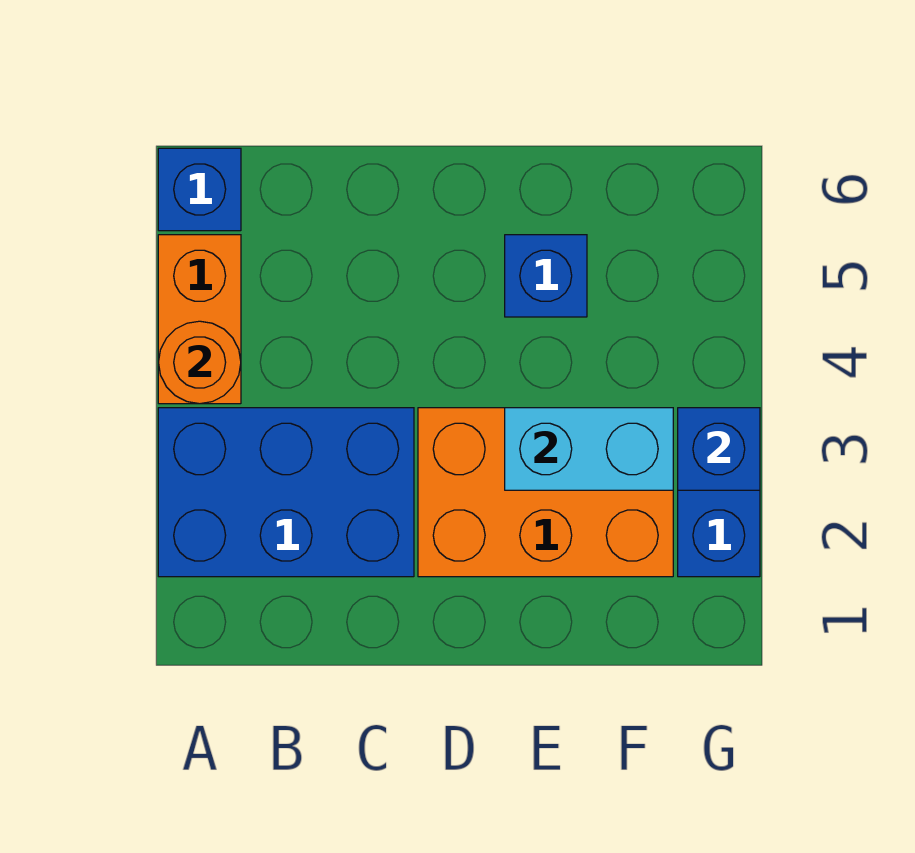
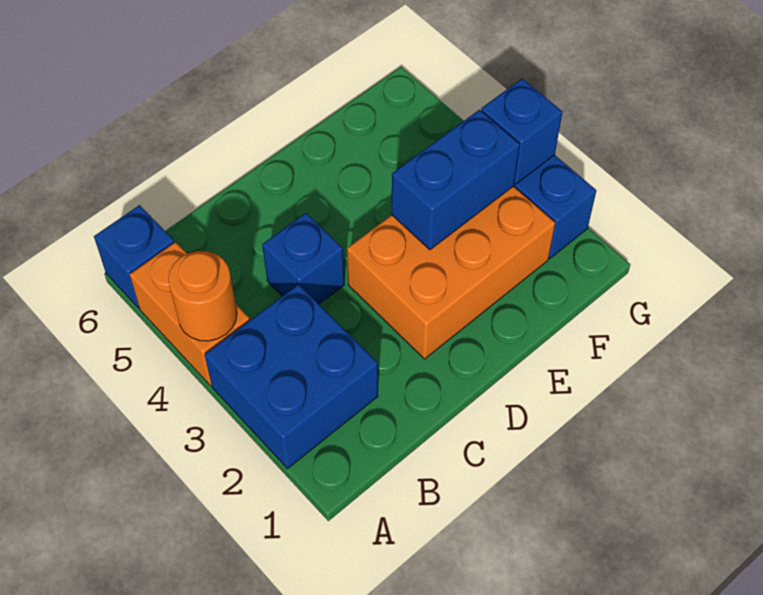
blue brick A2:C3 level 1 -> blue brick A2:B3 level 1
cyan brick E3:F3 level 2 -> blue brick E3:F3 level 2
blue brick E5 level 1 -> blue brick C4 level 1

